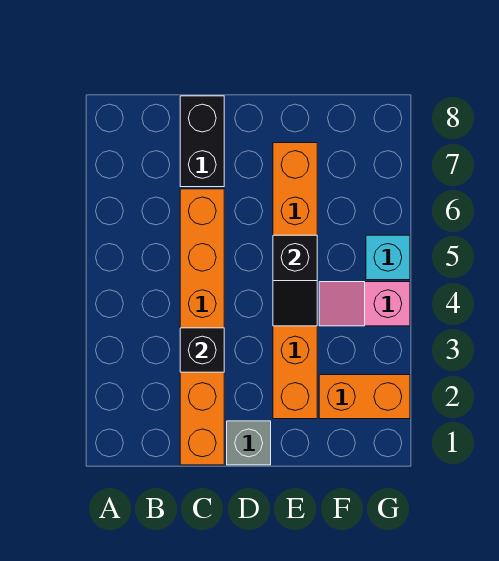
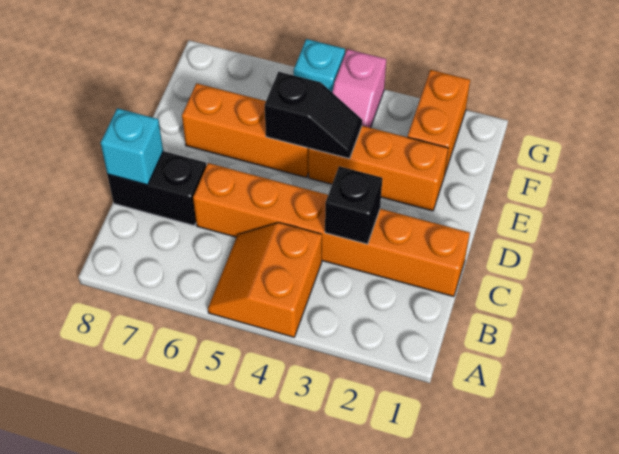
none -> orange slope A4:B5 level 1 top 4
none -> cyan brick C8 level 2
grey brick D1 level 1 -> none

